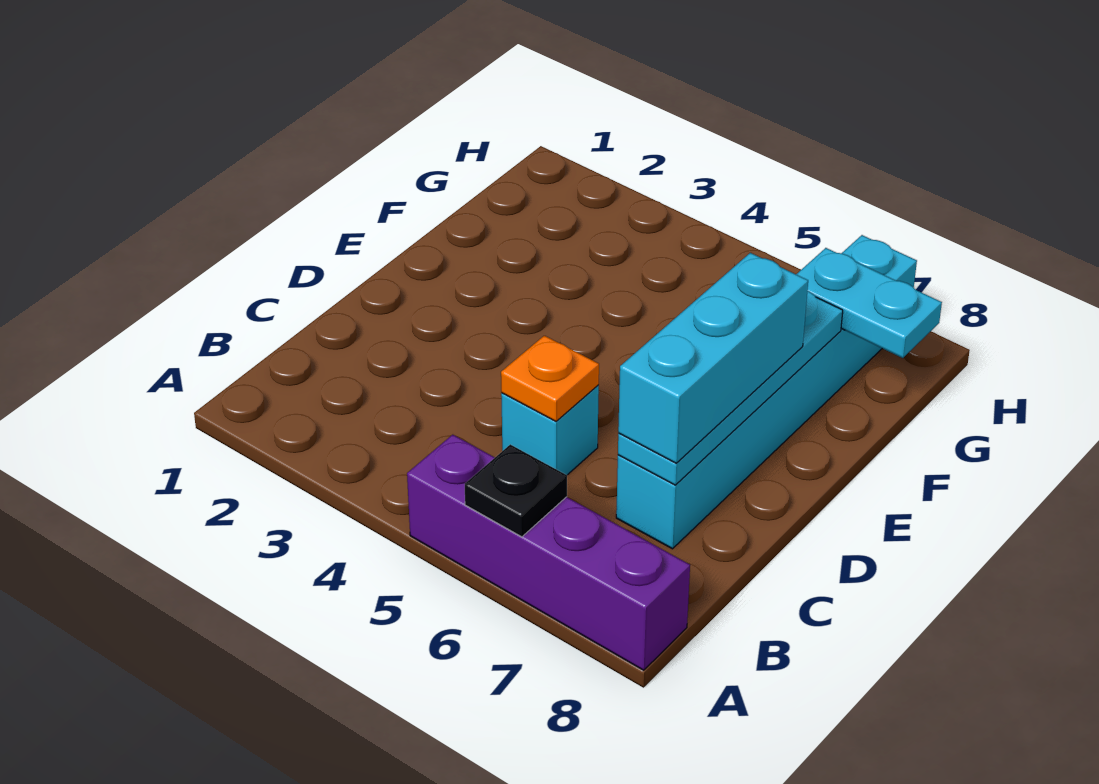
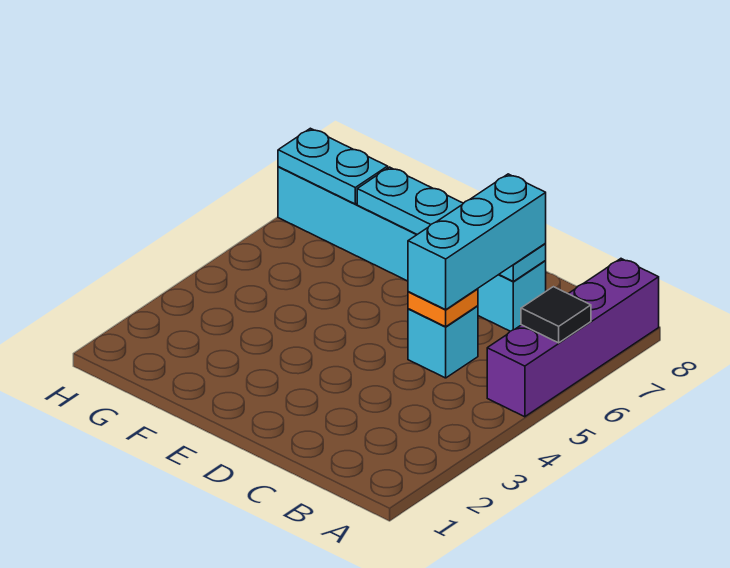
black plate A6 level 2 -> black tile A6 level 2
cyan brick C7:E7 level 3 -> cyan brick C5:C7 level 3
cyan plate G7:G8 level 2 -> cyan plate G7:H7 level 2

